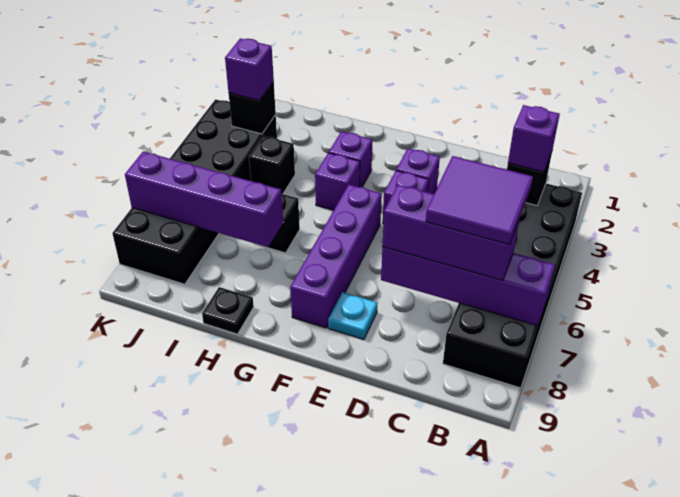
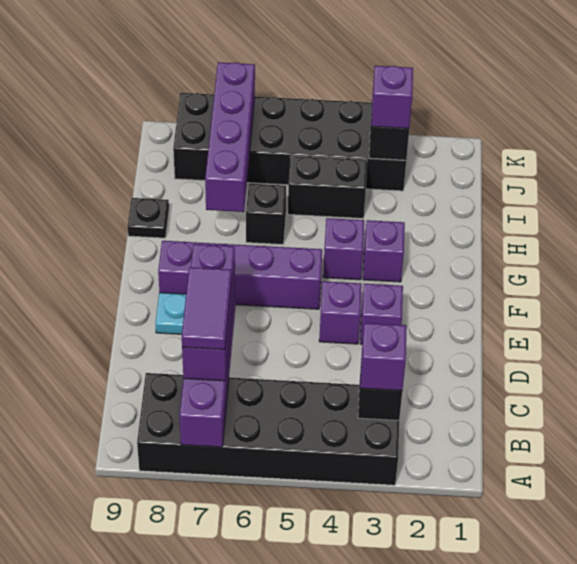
purple tile B6:C7 level 4 -> purple tile B7:C7 level 4
black brick I4 level 1 -> black brick I4:I5 level 1

